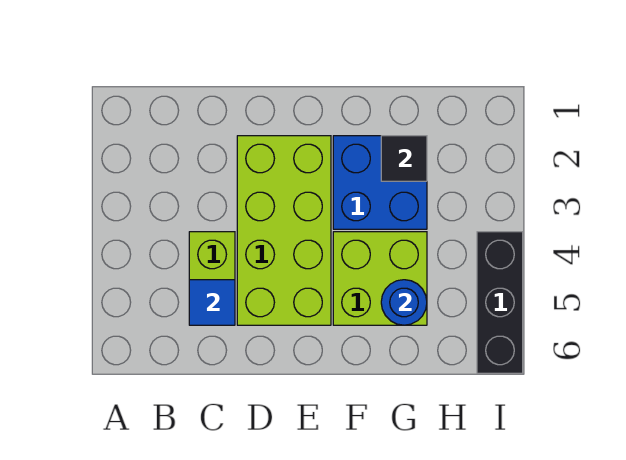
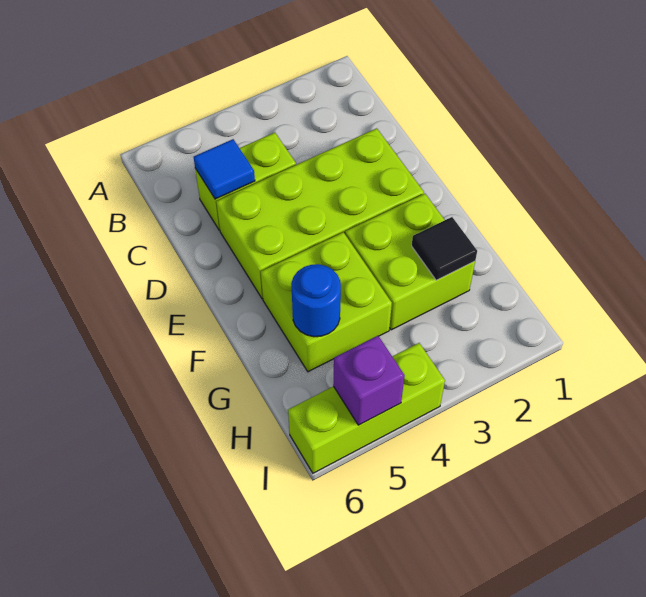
blue brick F2:G3 level 1 -> lime brick F2:G3 level 1
black brick I4:I6 level 1 -> lime brick I4:I6 level 1
none -> purple brick I5 level 2

